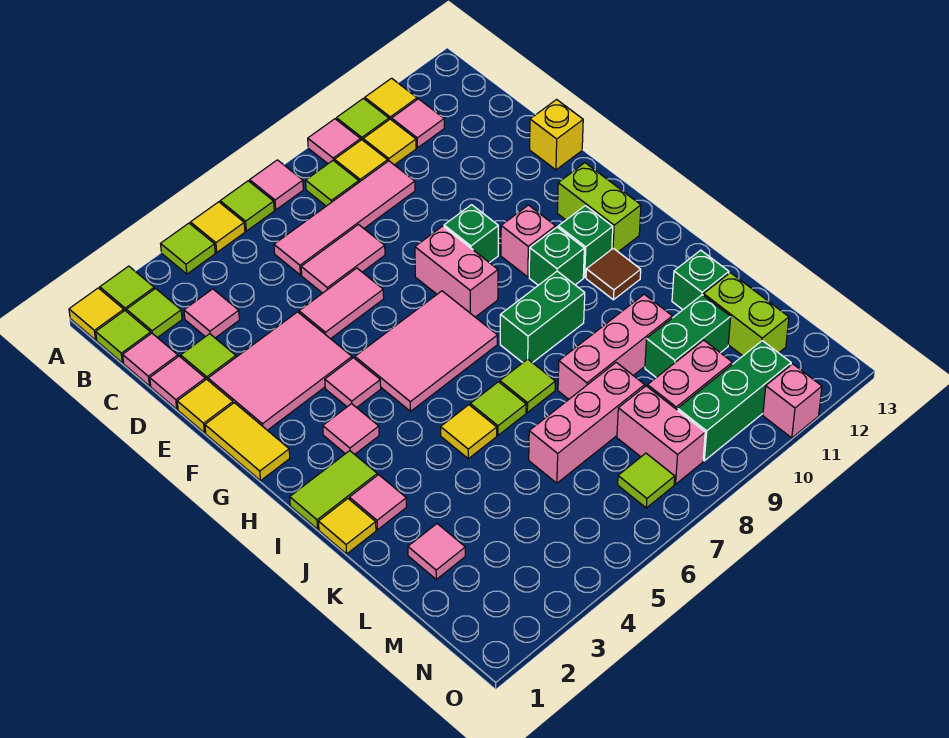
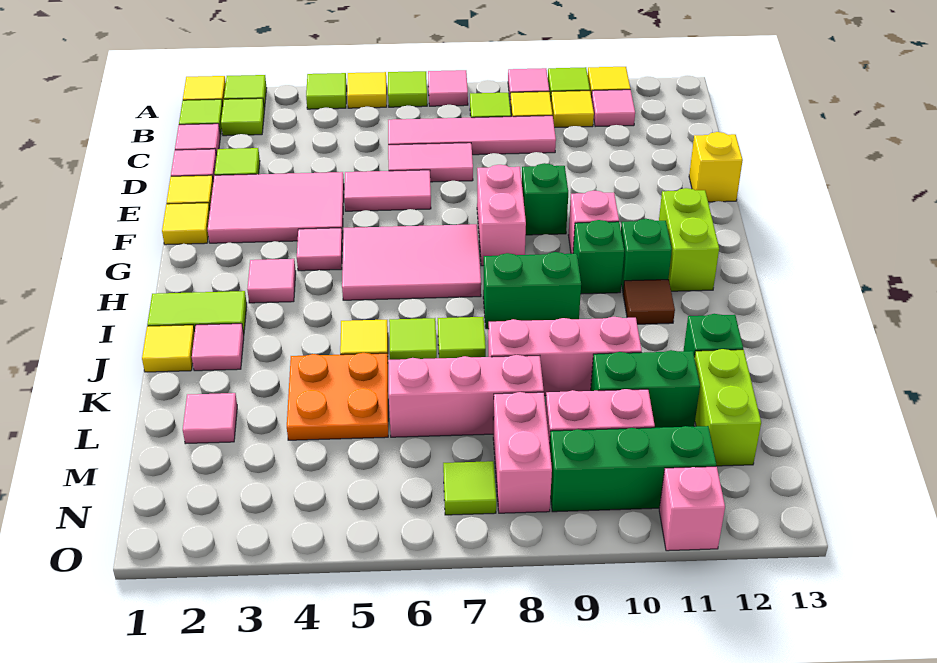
pink tile C3 level 1 -> none
yellow tile F1:G1 level 1 -> yellow tile F1 level 1
none -> orange plate K4:L5 level 1

